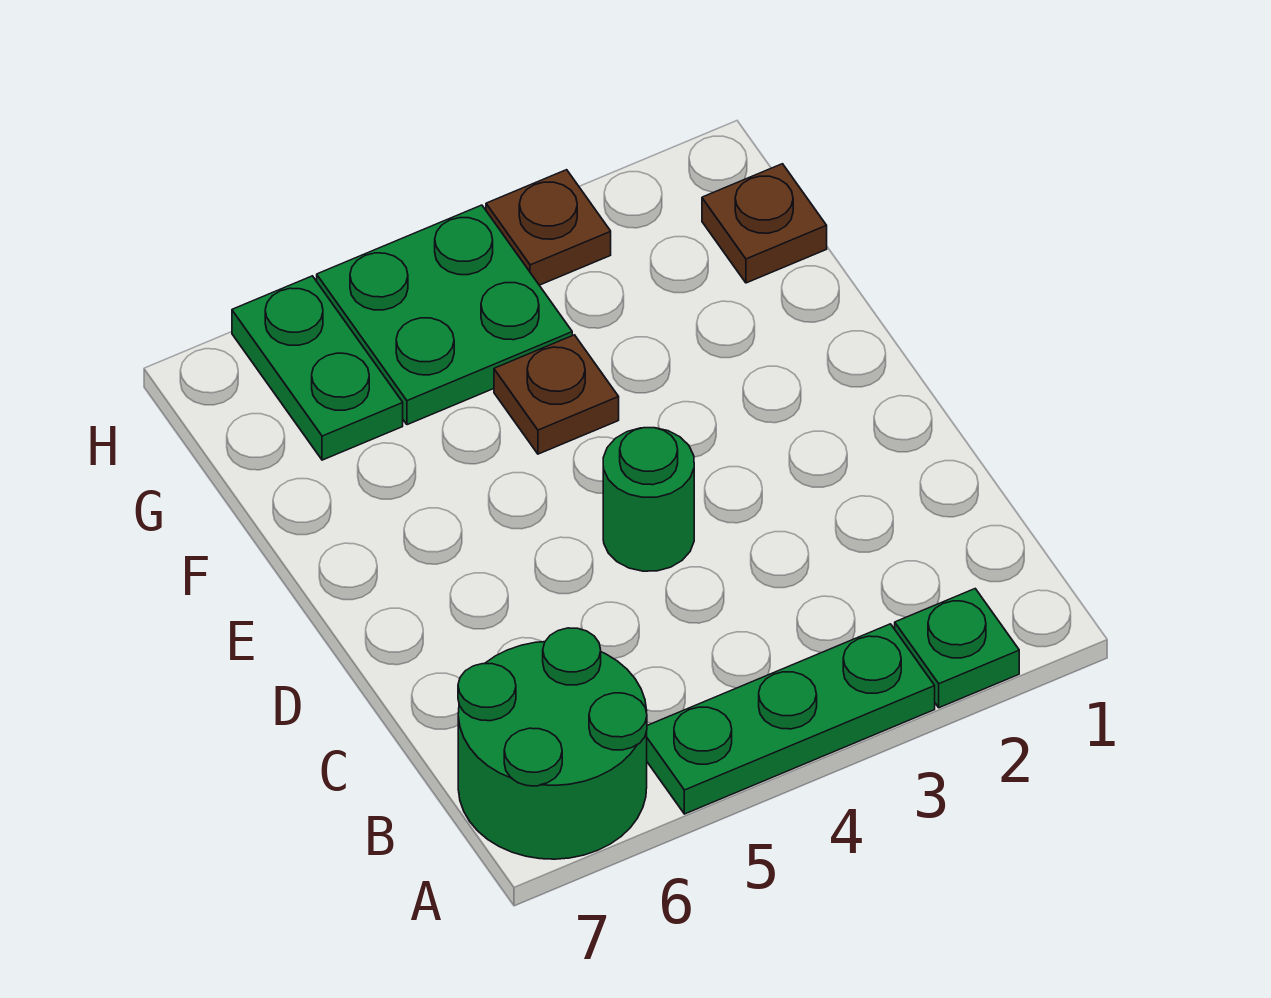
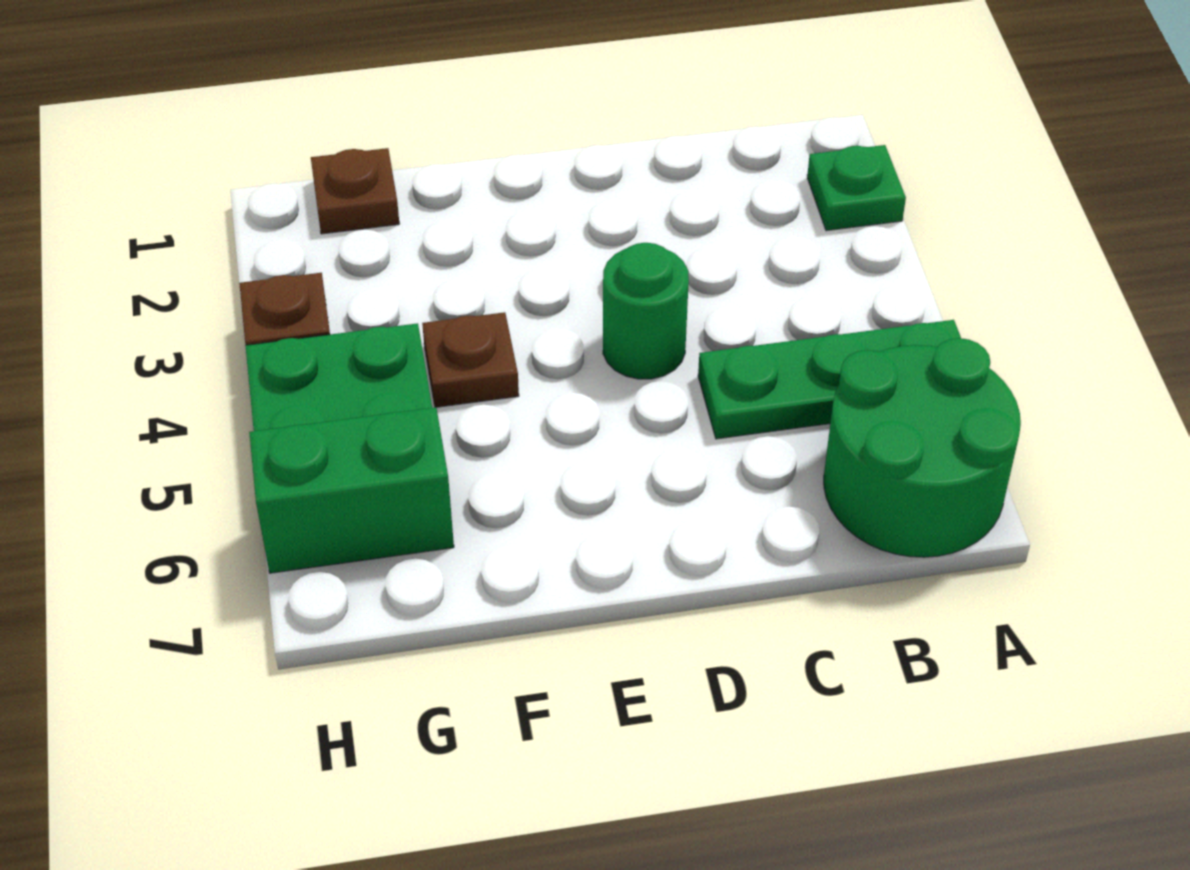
green plate A3:A5 level 1 -> green plate A5:C5 level 1
green plate G6:H6 level 1 -> green brick G6:H6 level 1

